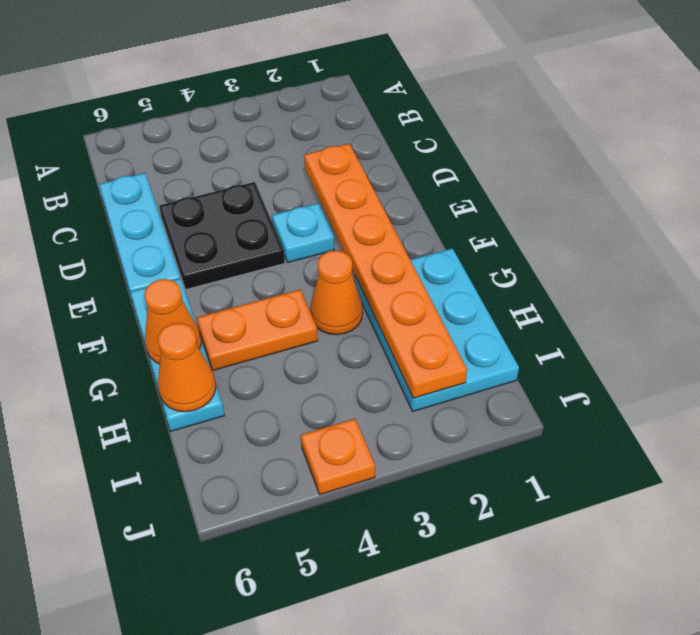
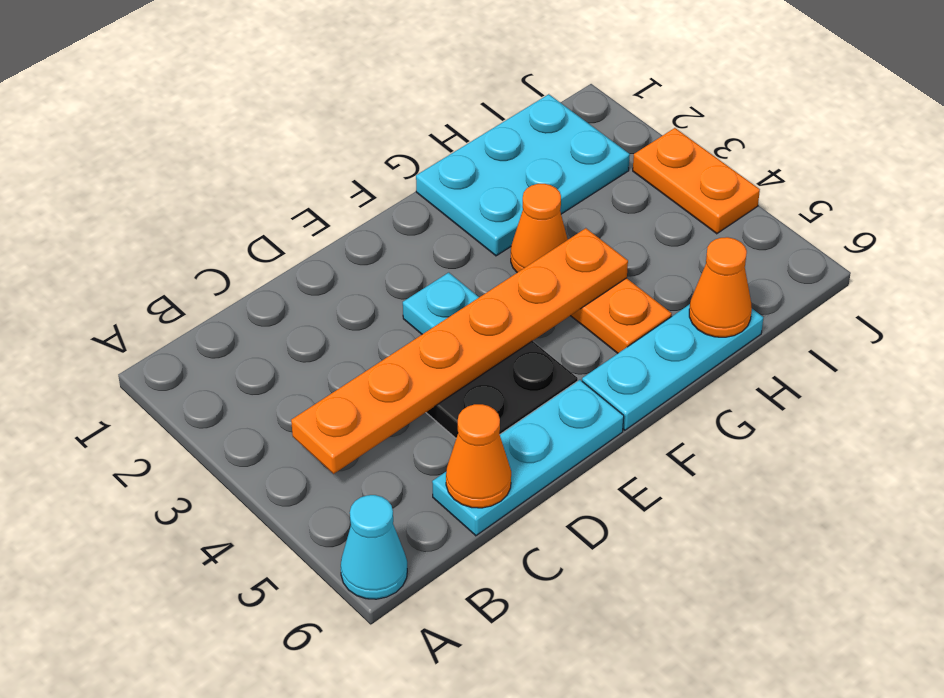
none -> cyan cone A6 level 1
orange plate D2:I2 level 2 -> orange plate B4:G4 level 2
orange cone G6 level 2 -> orange cone C6 level 2
orange plate J4 level 1 -> orange plate J3:J4 level 1

